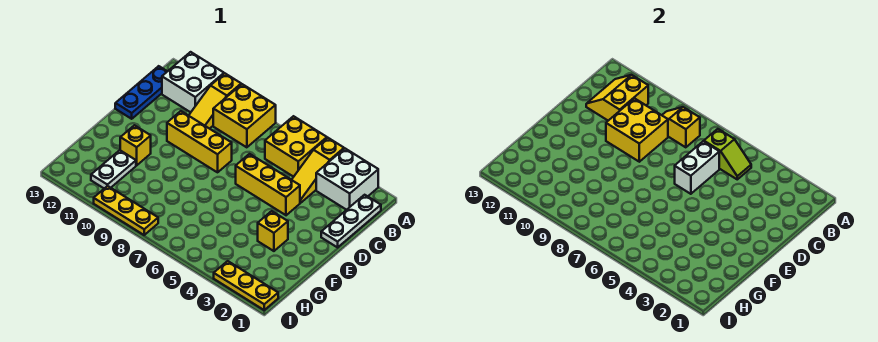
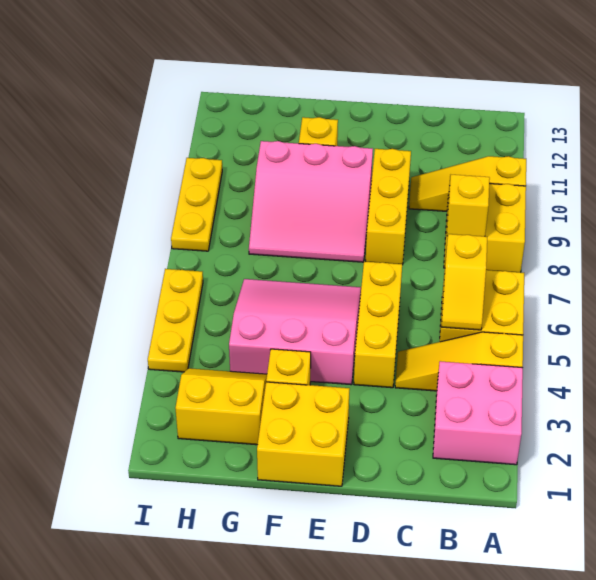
white brick A2:B3 level 1 -> pink brick A2:B3 level 1
white brick A11:B12 level 1 -> none
white plate B1:D1 level 1 -> none
lime slope B5:B6 level 2 top 6 -> yellow slope B5:B6 level 2 top 6
yellow slope B11:C12 level 2 top 11 -> yellow slope G2:H3 level 1 top 2
blue plate B13:D13 level 1 -> none
white brick C6:D6 level 2 -> none
yellow brick C9:D10 level 2 -> yellow brick E1:F2 level 1
none -> pink slope E4:G6 level 1 top 4
none -> pink slope E8:G10 level 1 top 10
white plate G11:H11 level 1 -> none
yellow plate I1:I3 level 1 -> yellow plate I4:I6 level 1

